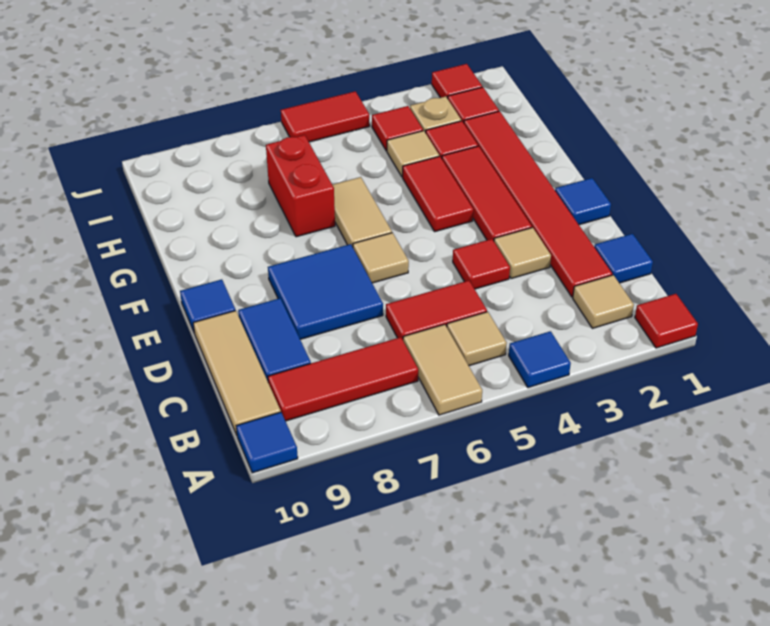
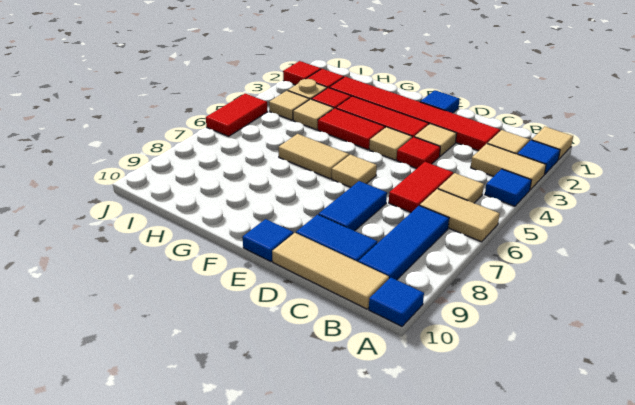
red tile A1 level 1 -> tan tile A1 level 1
none -> tan tile A3:B3 level 1
red tile B7:B9 level 1 -> blue tile B7:B9 level 1
blue tile C1 level 1 -> blue tile A2 level 1
blue tile D7:E8 level 1 -> blue tile D7:D8 level 1
none -> tan tile E4 level 1
red brick G7:H7 level 1 -> none
red tile I4 level 1 -> tan tile I4 level 1

